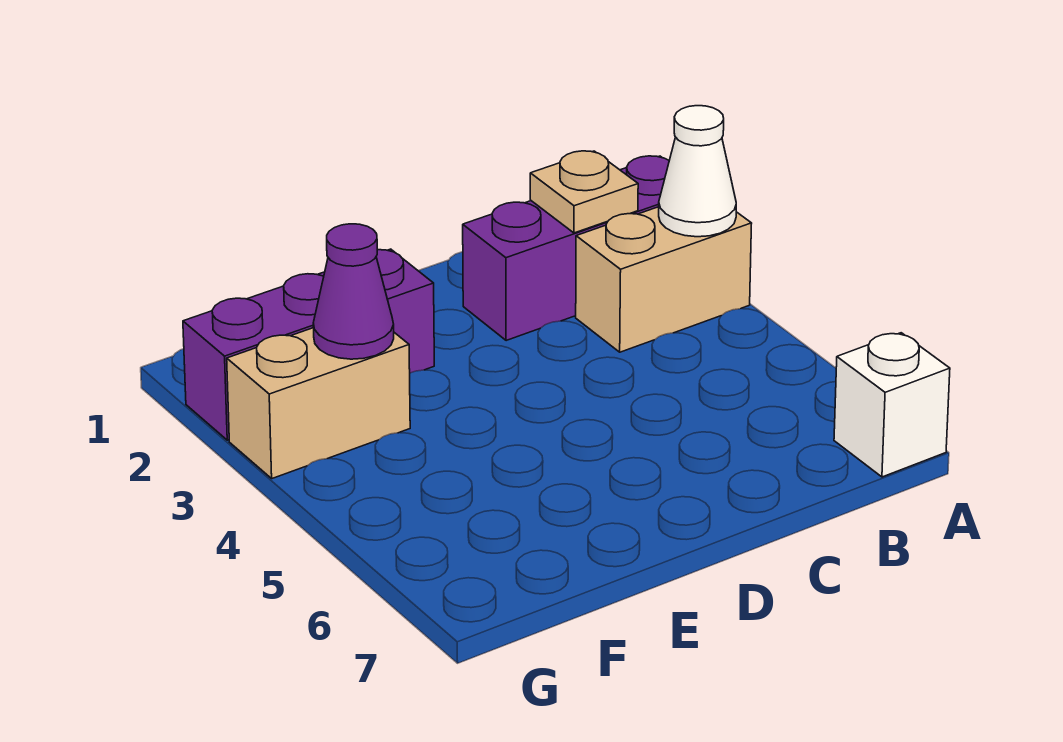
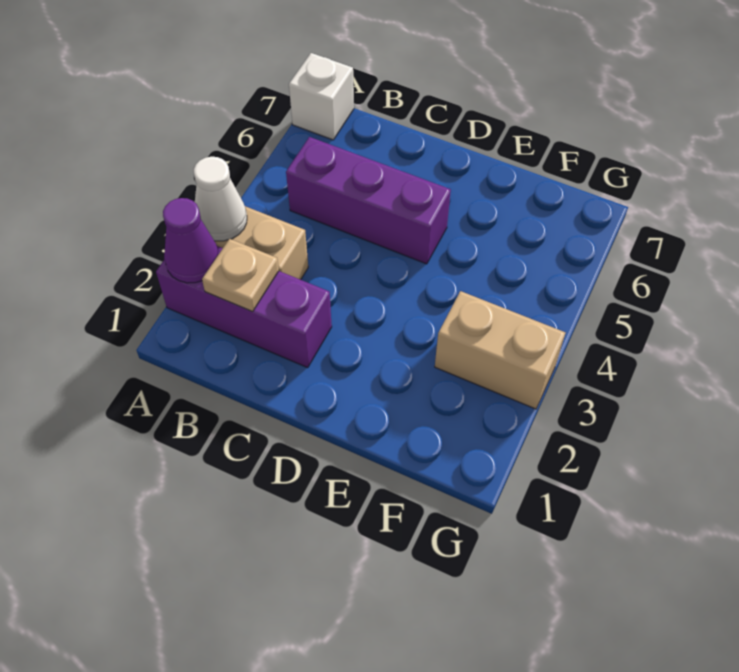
purple brick E2:G2 level 1 -> purple brick B5:D5 level 1
purple cone F3 level 2 -> purple cone A2 level 2

